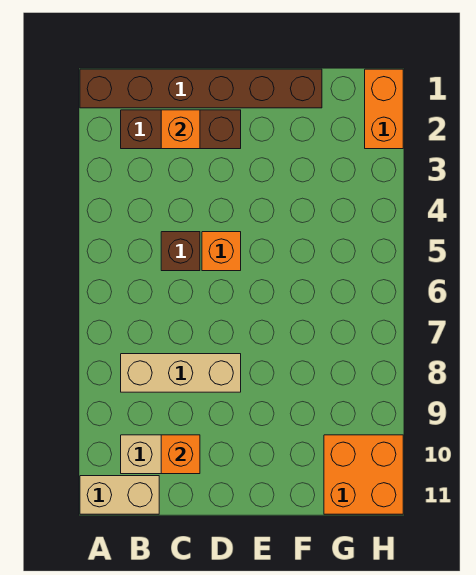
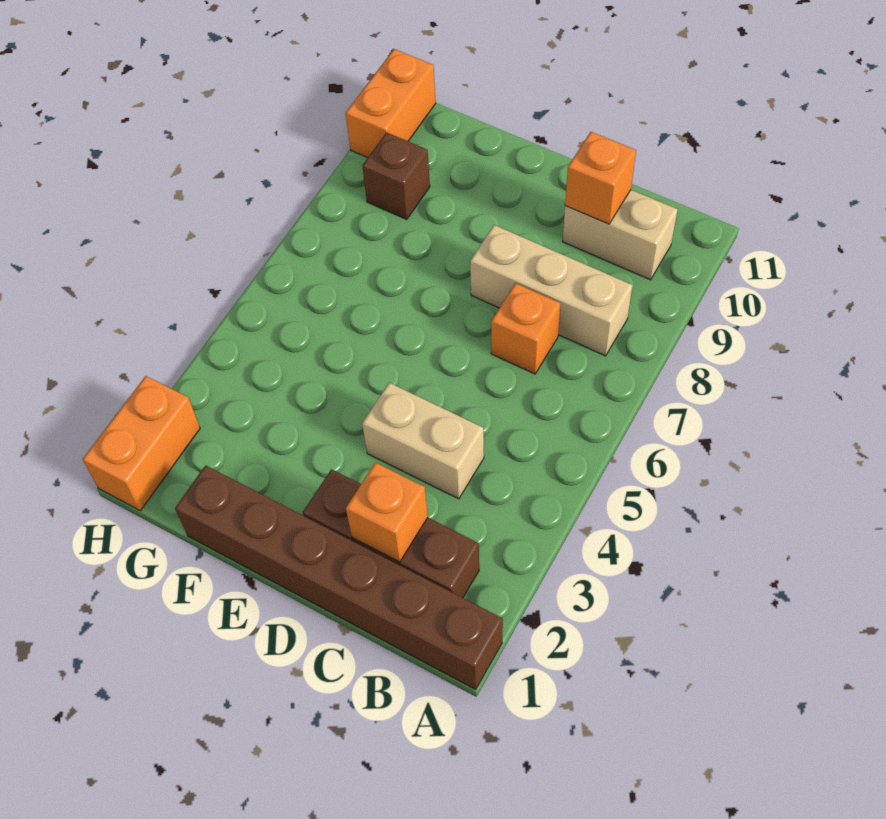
tan brick A11:B11 level 1 -> tan brick C4:D4 level 1
brown brick C5 level 1 -> brown brick G9 level 1
orange brick D5 level 1 -> orange brick C7 level 1
orange brick G10:H11 level 1 -> orange brick H10:H11 level 1

